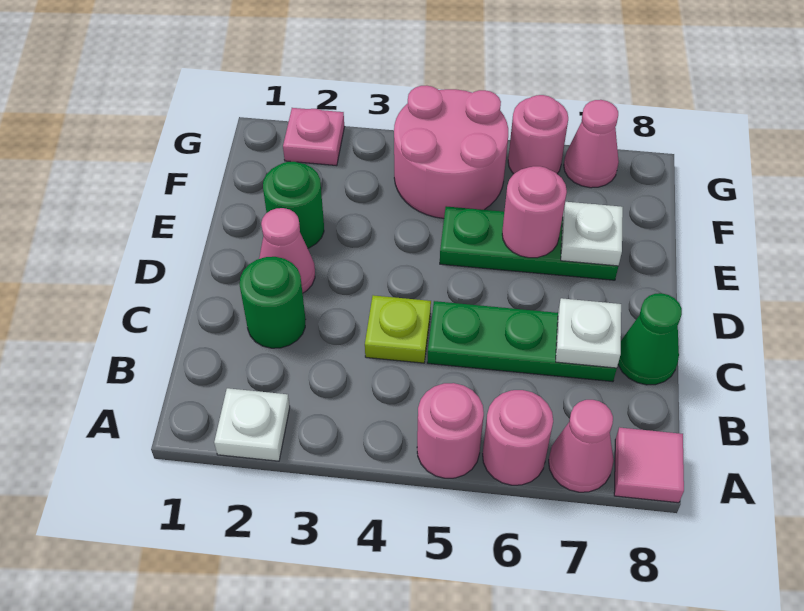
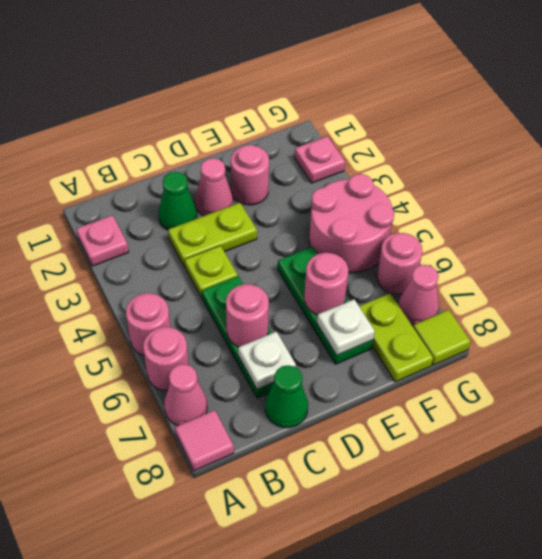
white plate A2 level 1 -> pink plate A2 level 1
green round brick C2 level 1 -> green cone C2 level 1
none -> lime plate C3:D3 level 1
none -> pink round brick C6 level 2
green round brick E2 level 1 -> pink round brick E2 level 1
none -> lime plate F7:F8 level 1
none -> lime tile G8 level 1

